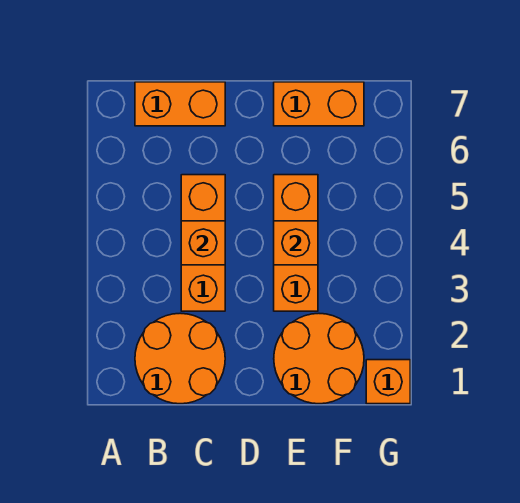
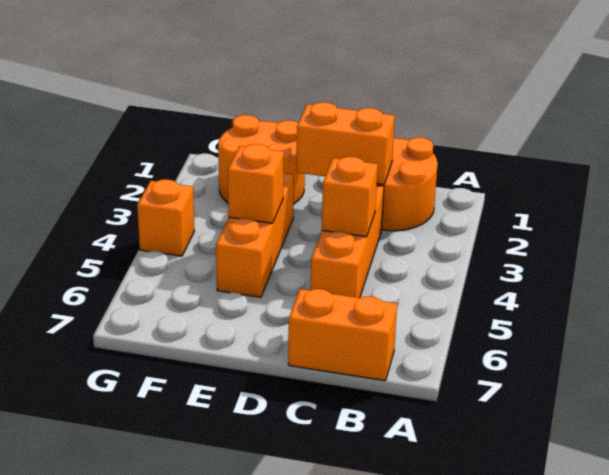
orange brick E7:F7 level 1 -> orange brick C2:D2 level 2
orange brick G1 level 1 -> orange brick G4 level 1

